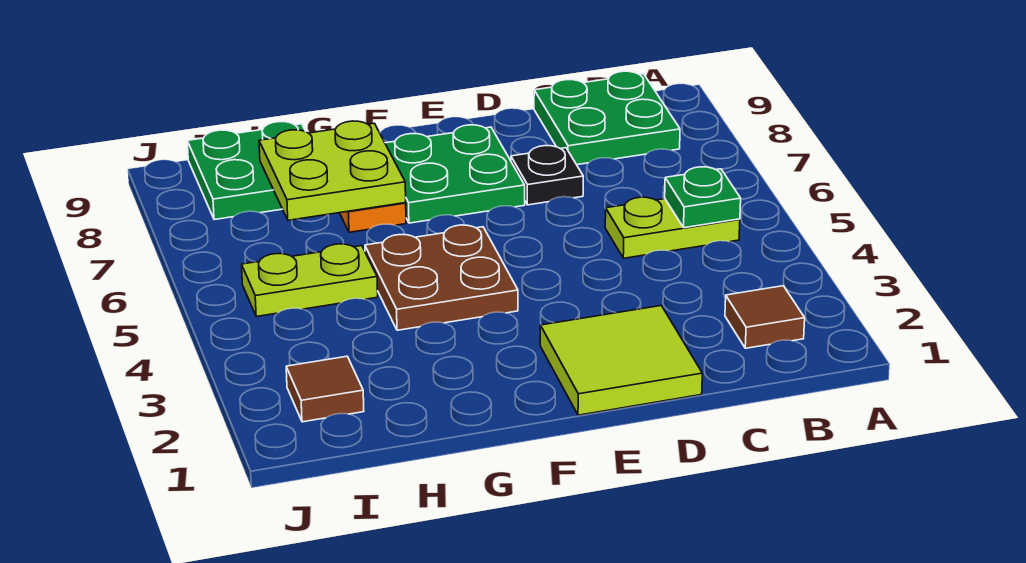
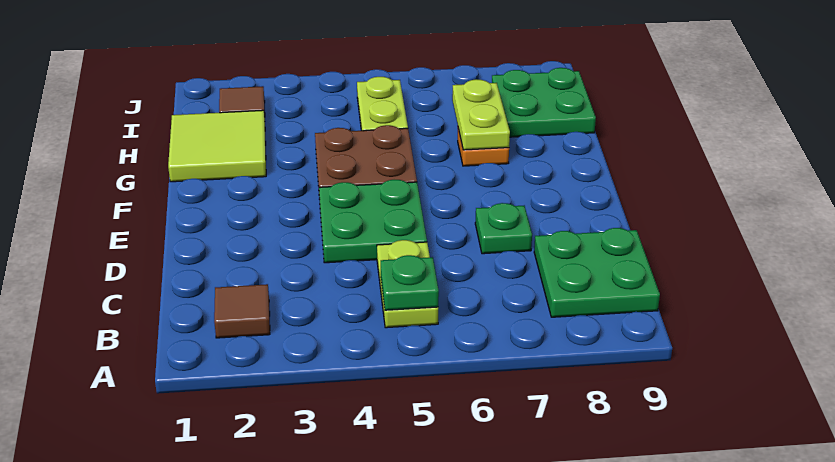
lime tile D1:E2 level 1 -> lime tile G1:H2 level 1
black plate D7 level 1 -> green plate D7 level 1
green plate E7:F8 level 1 -> green plate D4:E5 level 1
lime plate G7:H8 level 2 -> lime plate G7:H7 level 2

